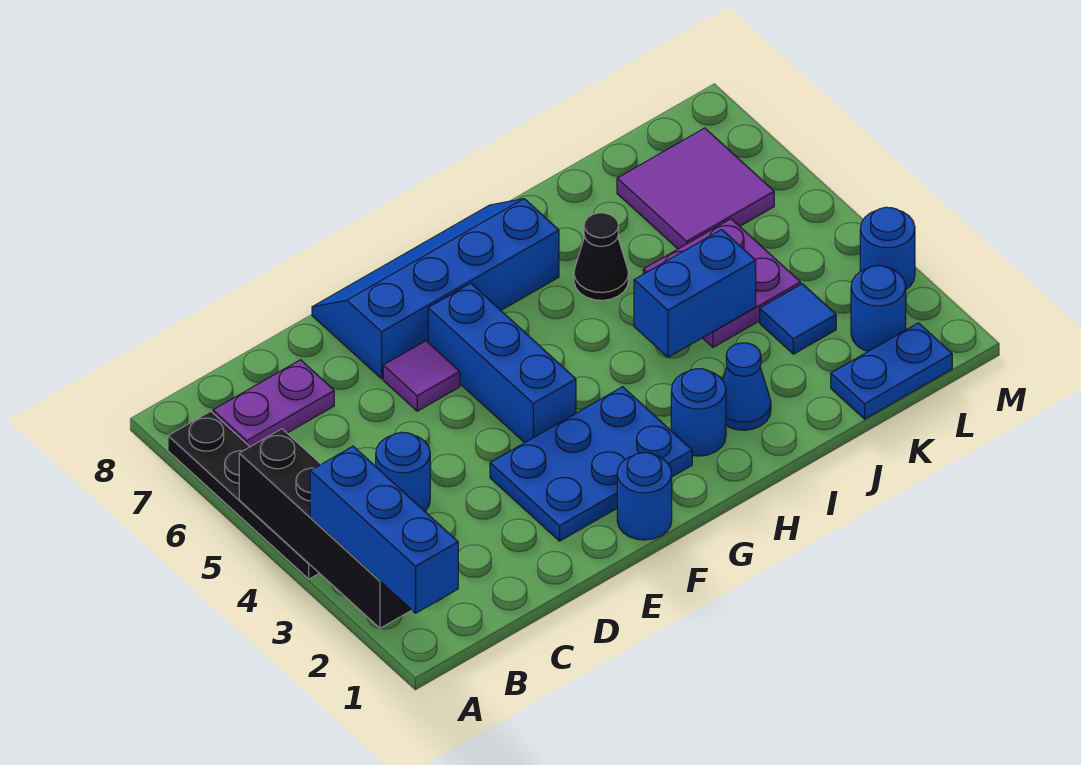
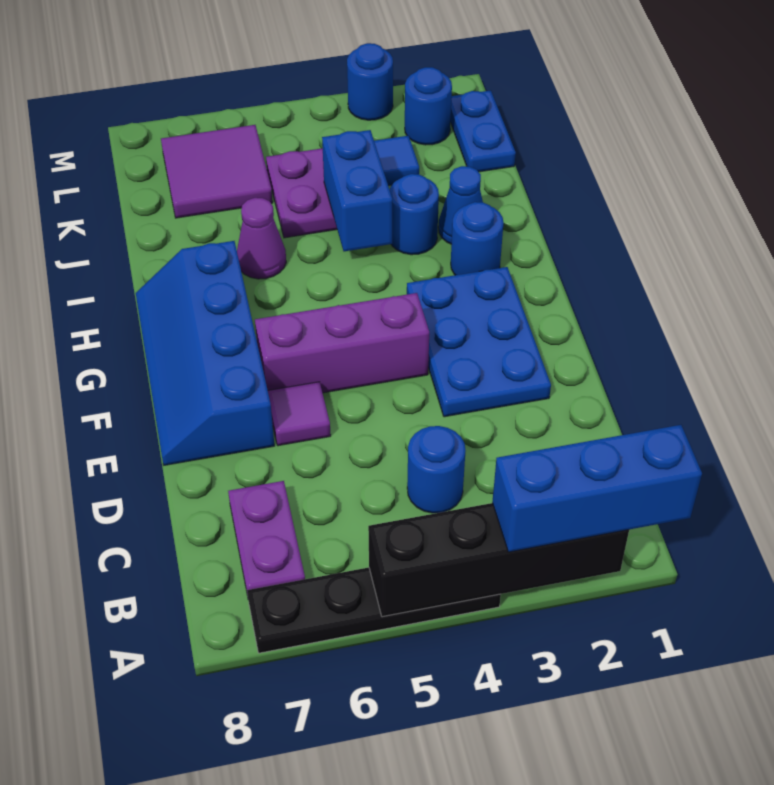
blue round brick F1 level 1 -> blue round brick I3 level 1
blue brick F4:F6 level 1 -> purple brick F4:F6 level 1
black cone I6 level 1 -> purple cone I6 level 1

